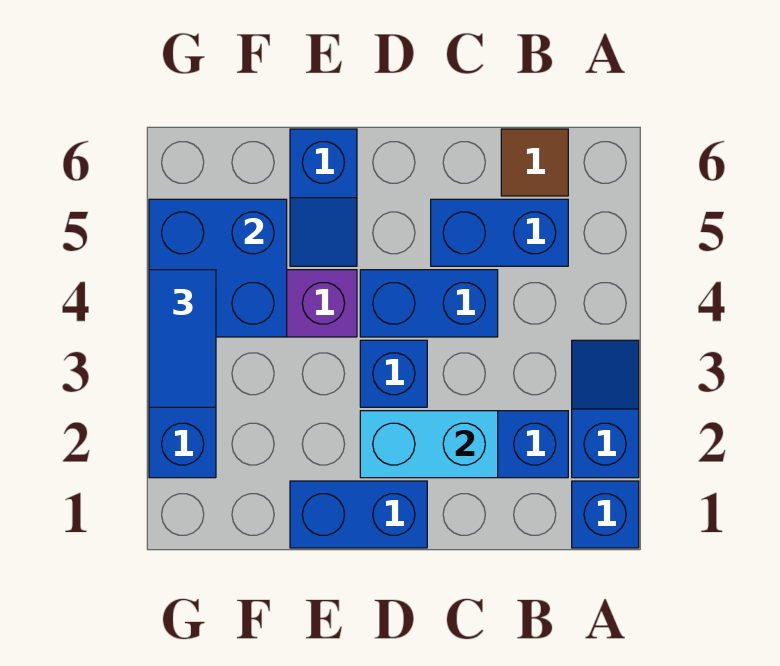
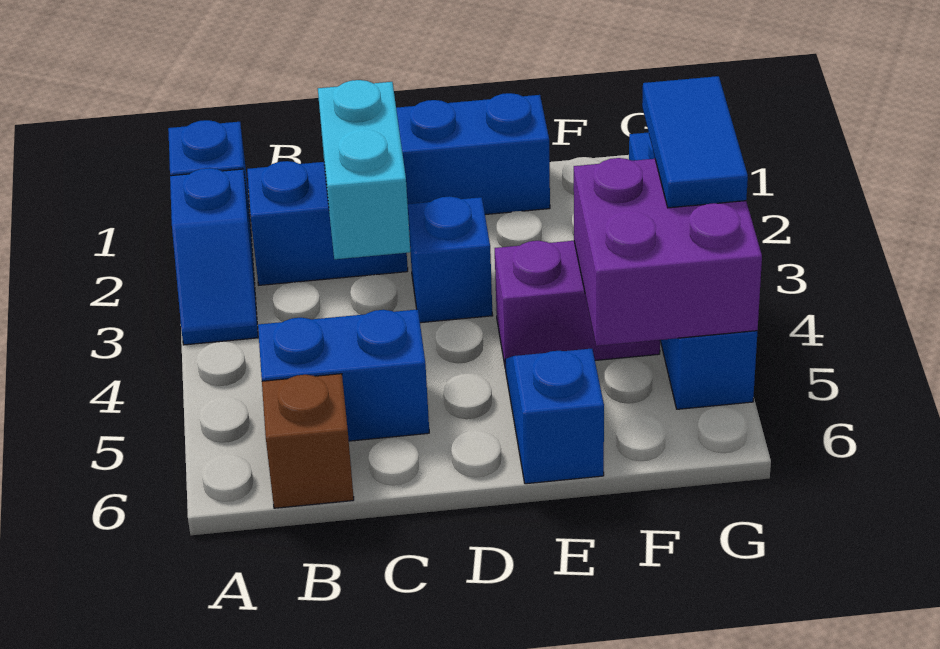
brown tile B6 level 1 -> brown brick B6 level 1
cyan brick C2:D2 level 2 -> cyan brick C2:C3 level 2
blue brick C4:D4 level 1 -> none
blue brick F4:G5 level 2 -> purple brick F4:G5 level 2

